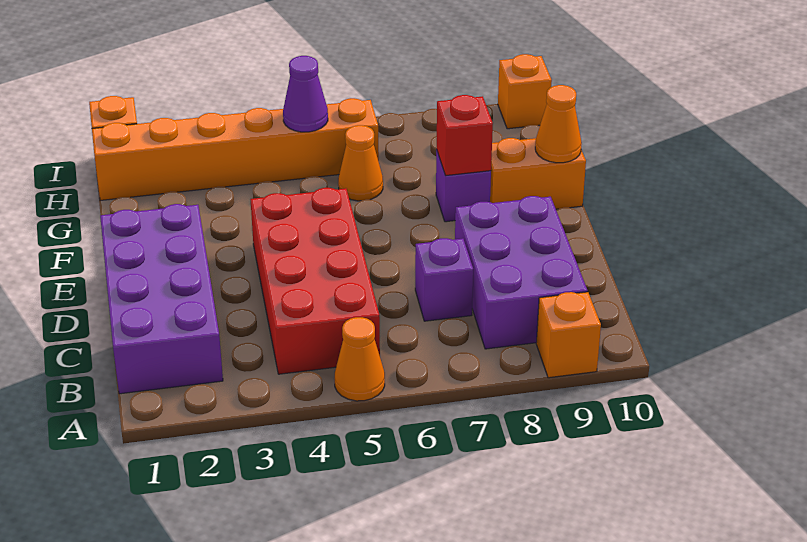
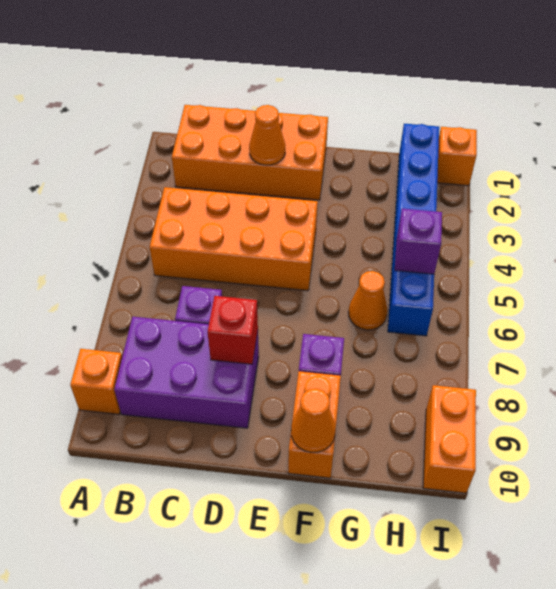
orange cone A5 level 1 -> orange cone D2 level 2
purple brick B1:E2 level 1 -> orange brick B1:E2 level 1
red brick B4:E5 level 1 -> orange brick B4:E5 level 1
red brick F8 level 2 -> red brick D8 level 2
orange brick H1:H6 level 1 -> blue brick H1:H6 level 1
purple cone H5 level 2 -> purple brick H5 level 2
orange brick I10 level 1 -> orange brick I9:I10 level 1

